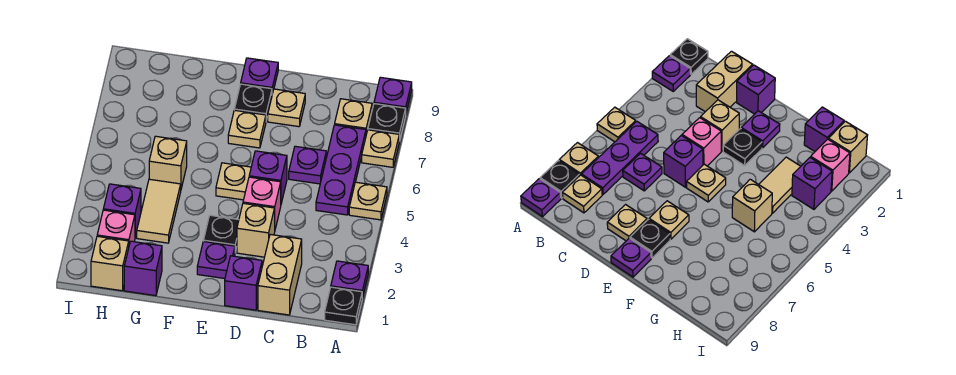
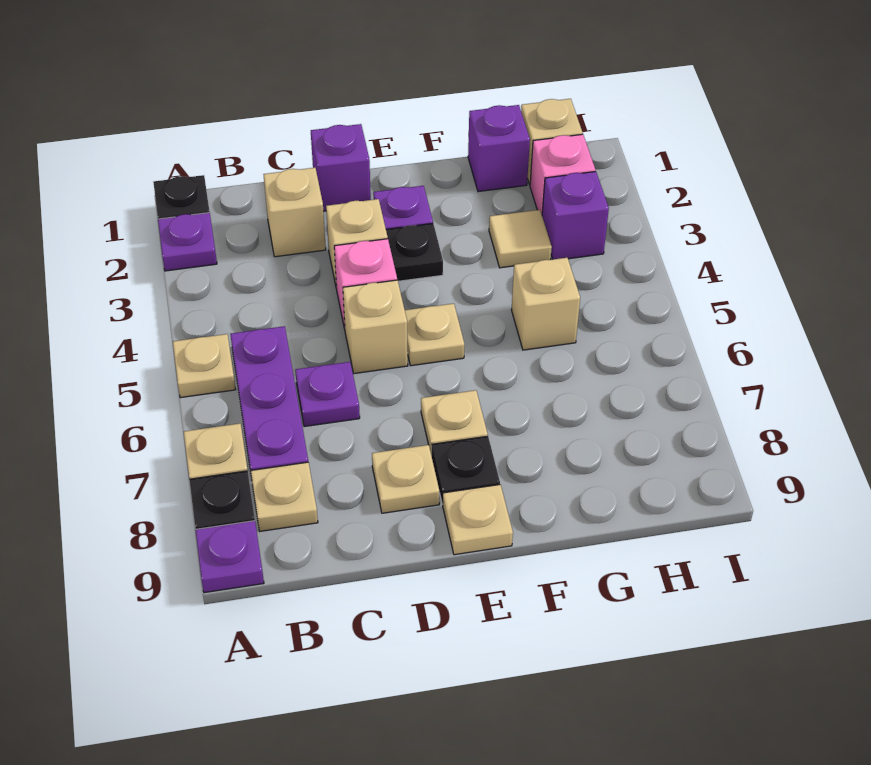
tan brick C1:C2 level 1 -> tan brick C2 level 1
purple brick D5 level 1 -> tan brick D5 level 1
purple plate E9 level 1 -> tan plate E9 level 1
tan tile G3:G4 level 1 -> tan tile G3 level 1

